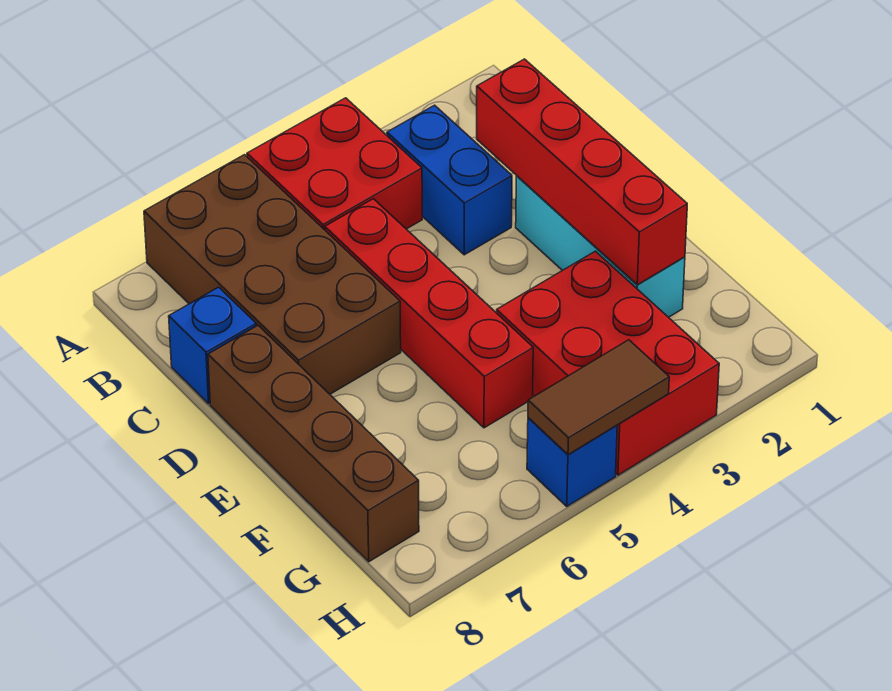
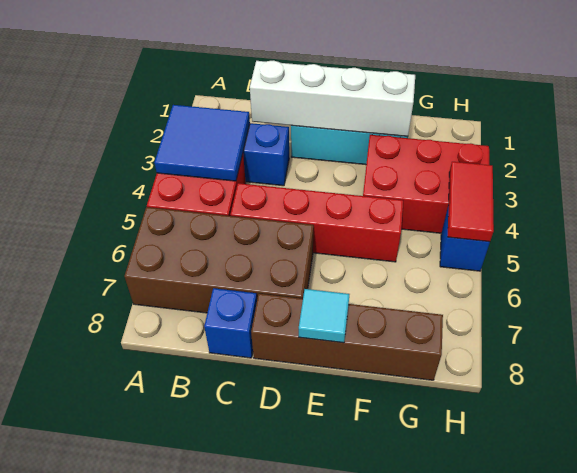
none -> blue tile A3:B4 level 2
red brick C2:F2 level 2 -> white brick C2:F2 level 2
none -> cyan tile E8 level 2
brown tile H4:H5 level 2 -> red tile H4:H5 level 2

